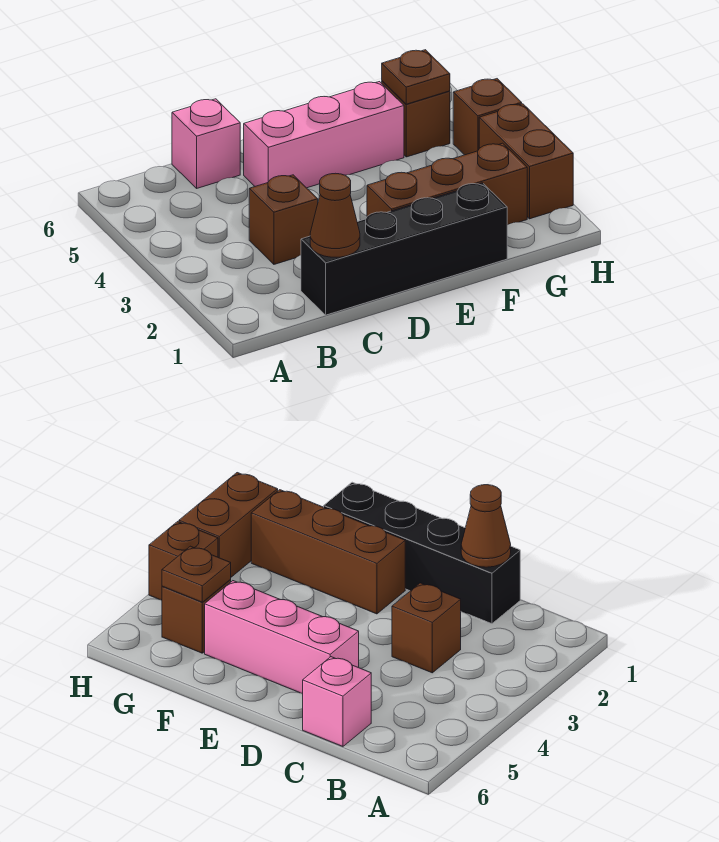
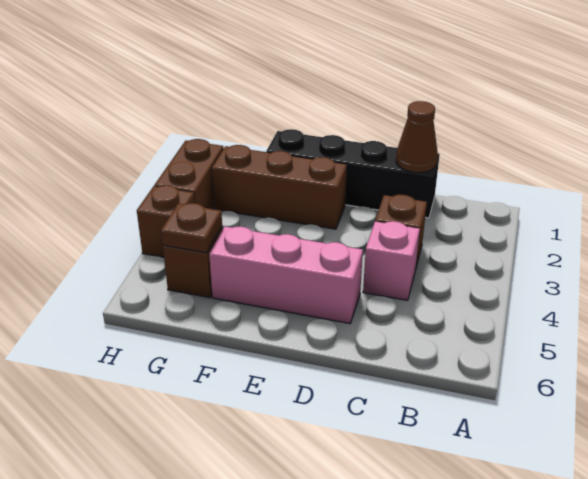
pink brick C6 level 1 -> pink brick C4 level 1

